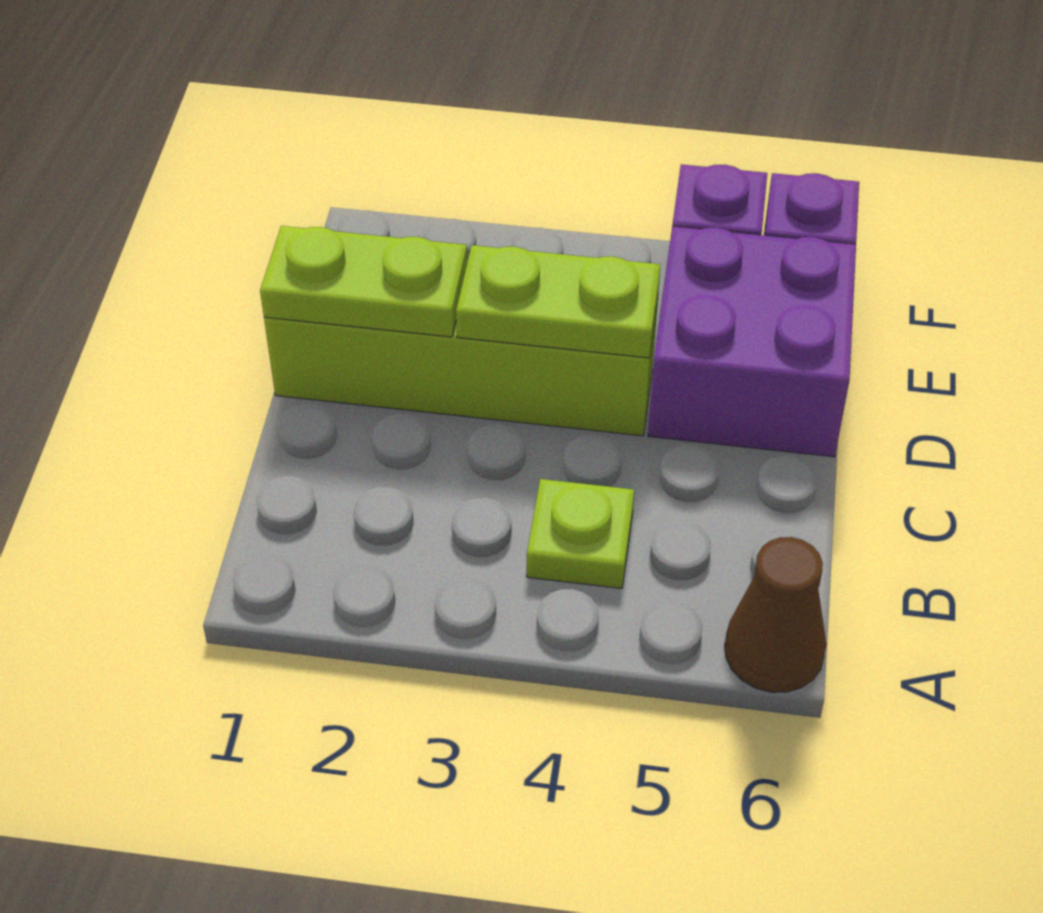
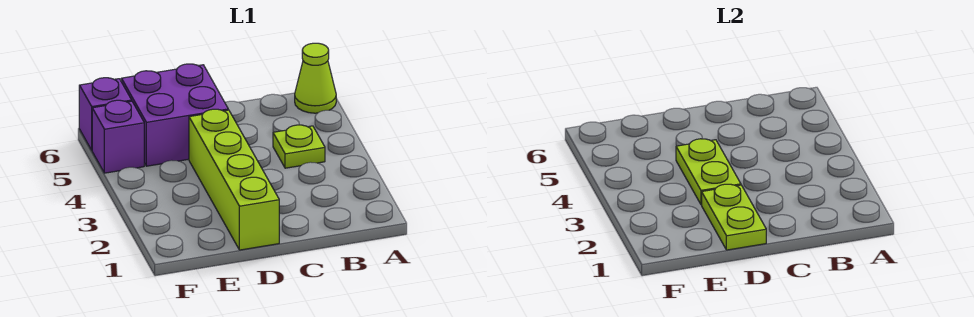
brown cone A6 level 1 -> lime cone A6 level 1

